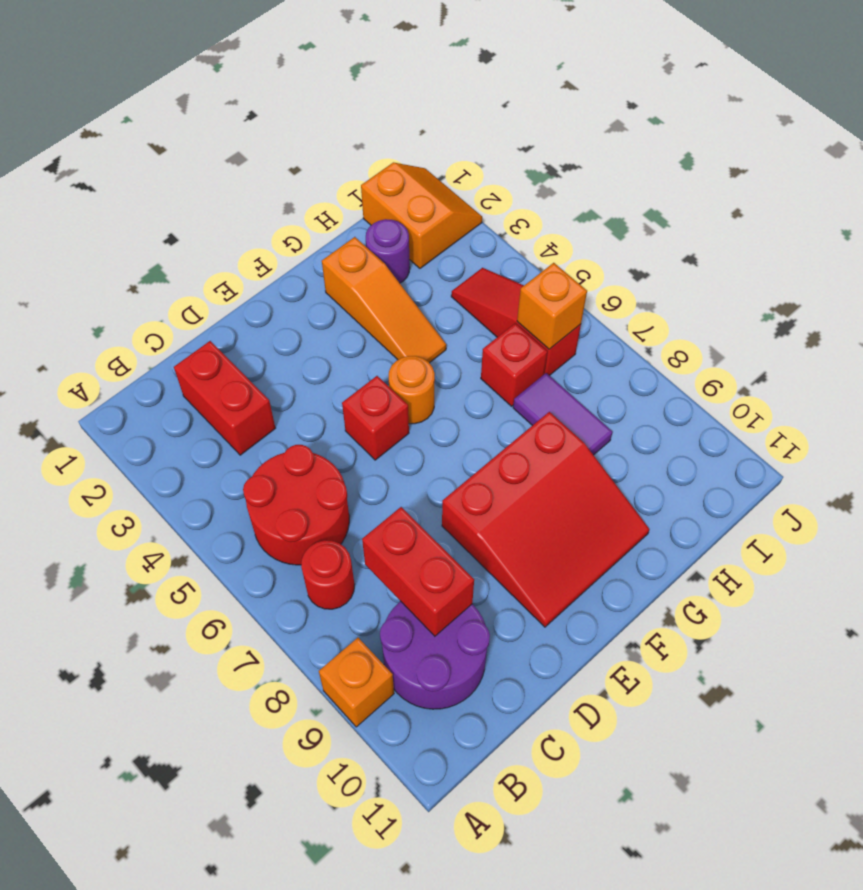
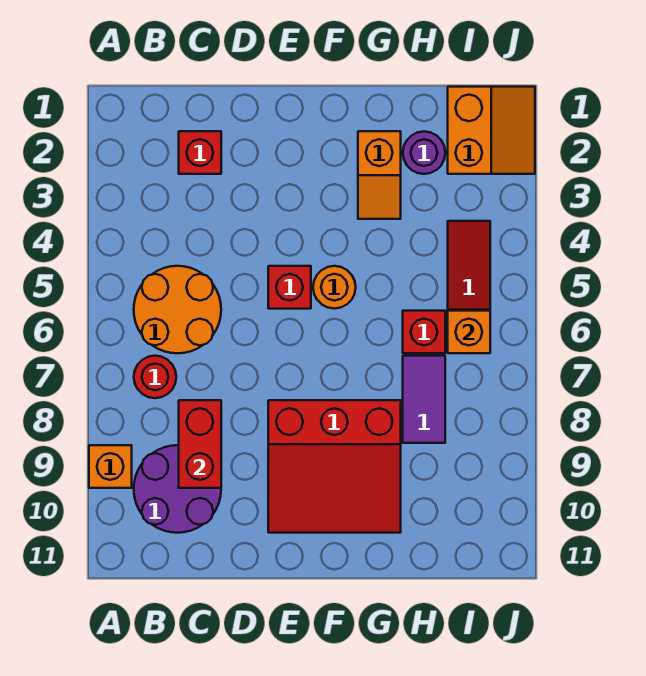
red round brick B5:C6 level 1 -> orange round brick B5:C6 level 1
red brick C2:C3 level 1 -> red brick C2 level 1
orange slope G2:G4 level 1 top 2 -> orange slope G2:G3 level 1 top 2

